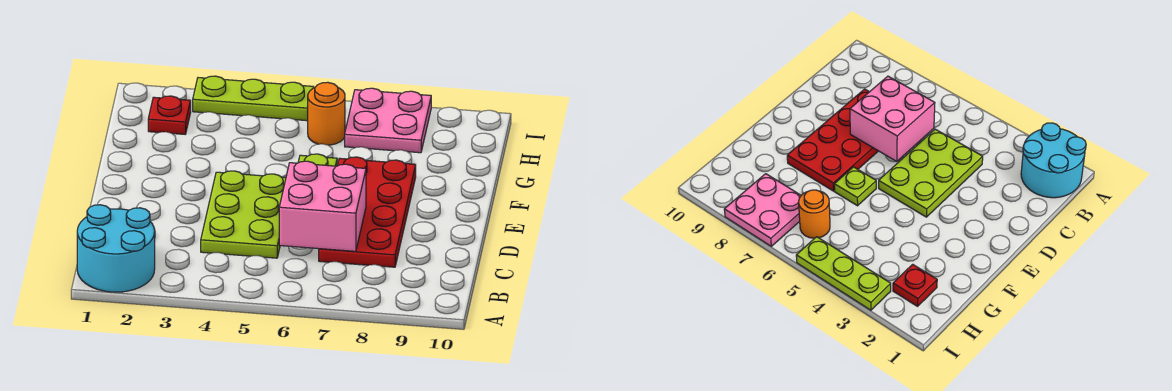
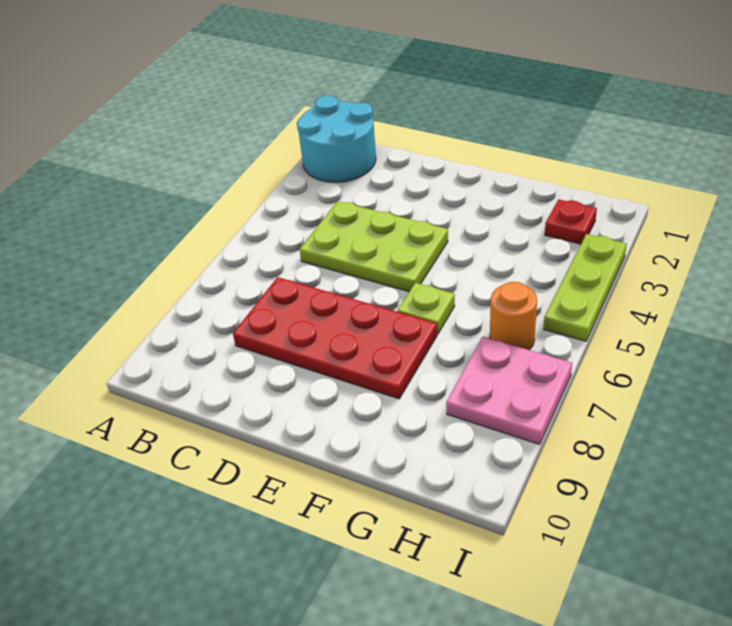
pink brick C6:D7 level 2 -> none

